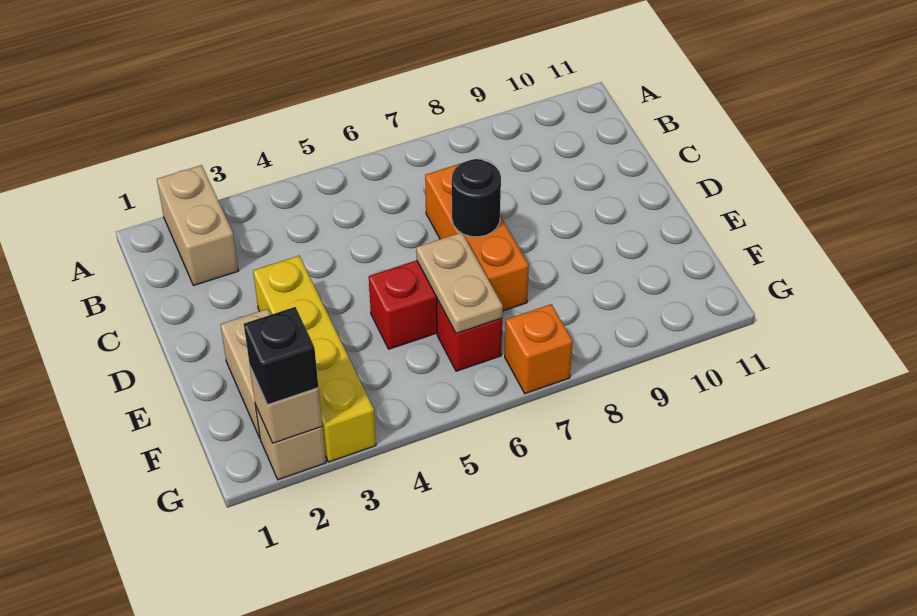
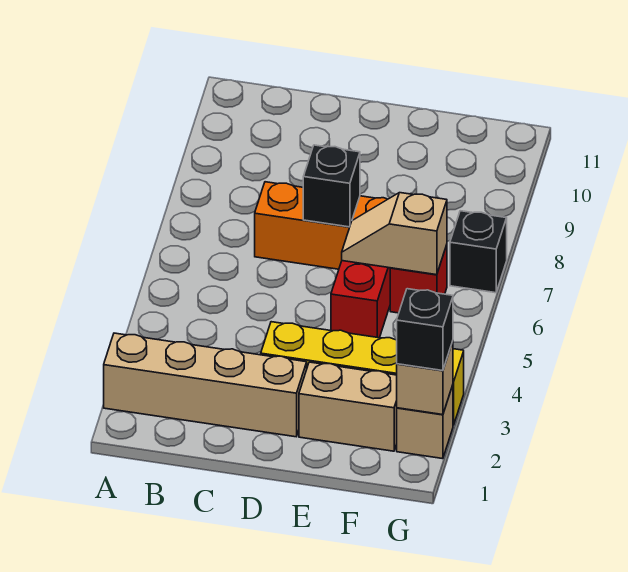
tan brick A2:B2 level 1 -> tan brick A2:D2 level 1
black round brick D7 level 2 -> black brick D7 level 2
tan plate E6:F6 level 2 -> tan slope E6:F6 level 2 top F
orange brick G7 level 1 -> black brick G7 level 1

